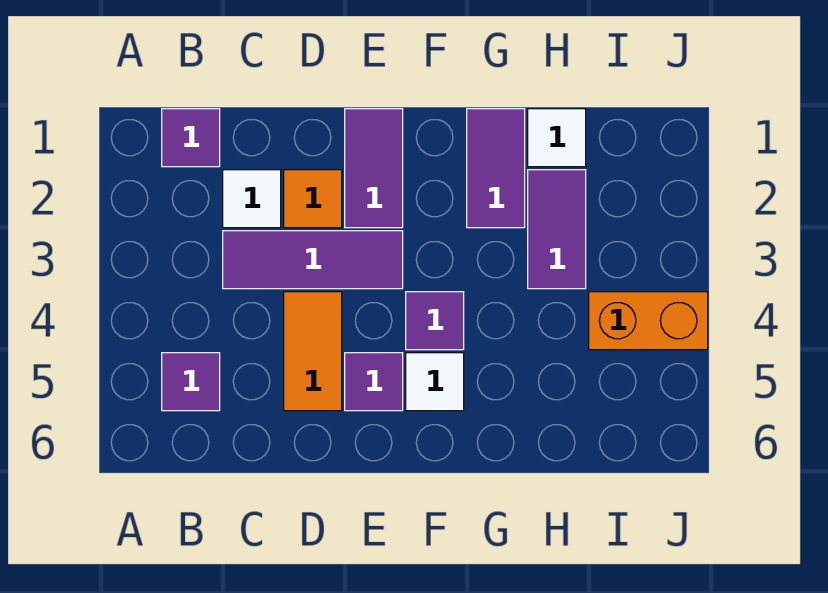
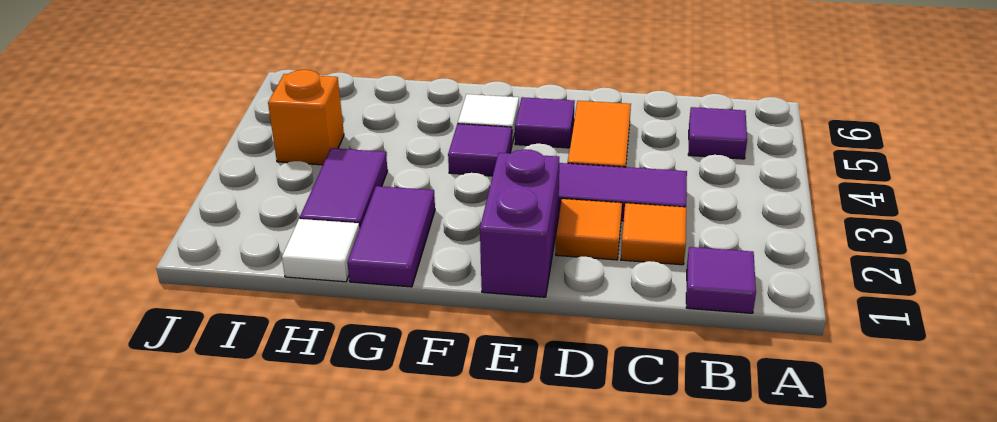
white tile C2 level 1 -> orange tile C2 level 1
purple tile E1:E2 level 1 -> purple brick E1:E2 level 1
orange brick I4:J4 level 1 -> orange brick I4 level 1

